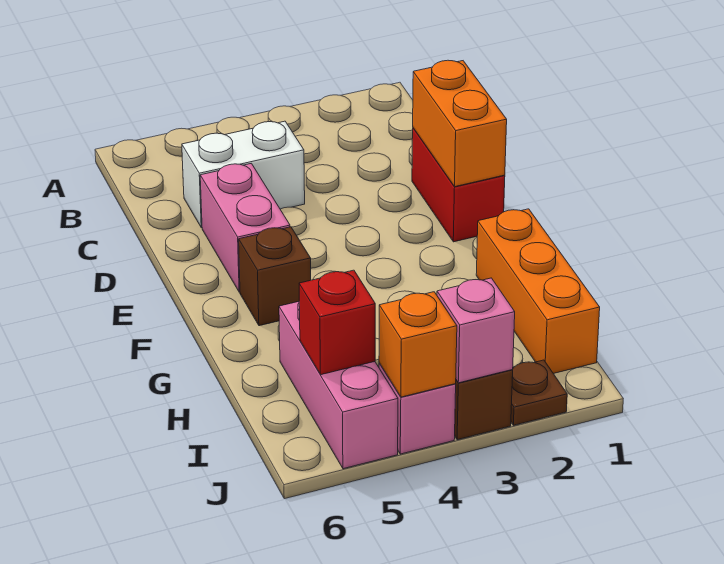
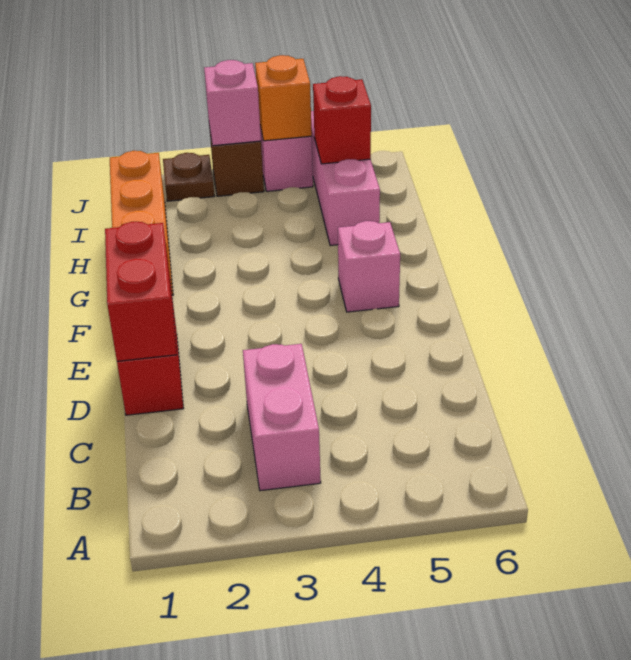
white brick C4:C5 level 1 -> none
orange brick D1:E1 level 2 -> red brick D1:E1 level 2
pink brick D5:E5 level 1 -> pink brick B3:C3 level 1
brown brick F5 level 1 -> pink brick F5 level 1

